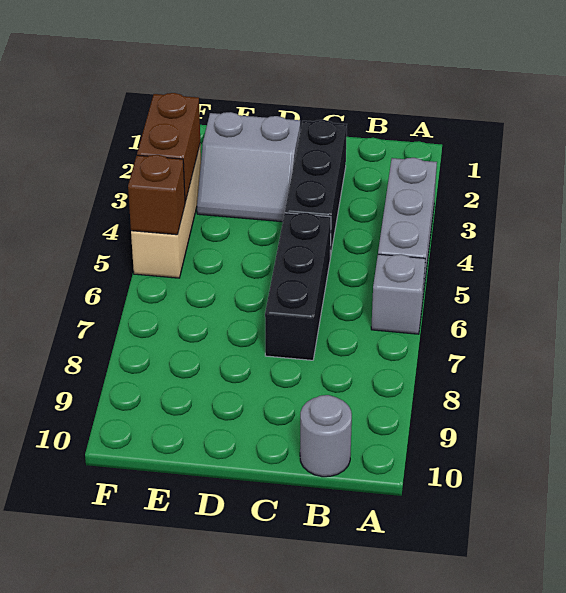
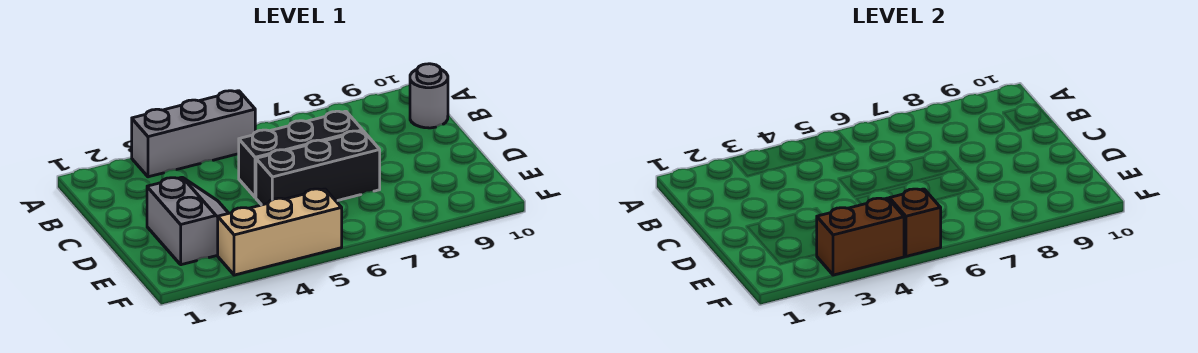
grey brick A6 level 1 -> none
black brick C2:C4 level 1 -> black brick D5:D7 level 1

